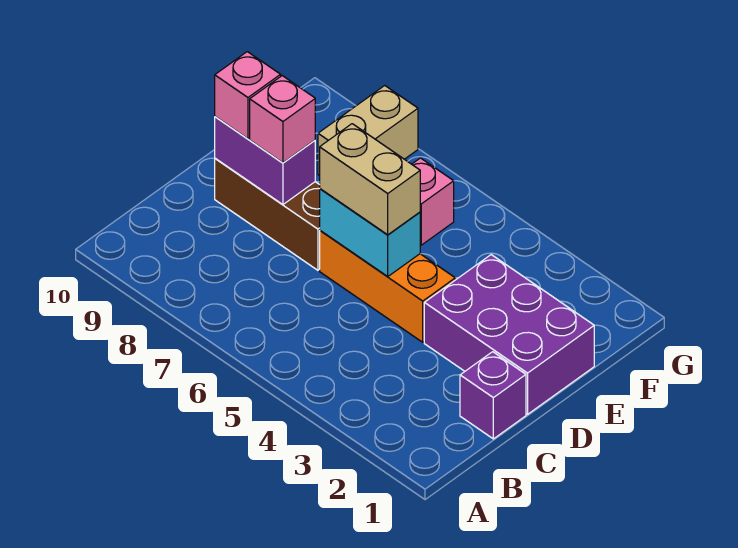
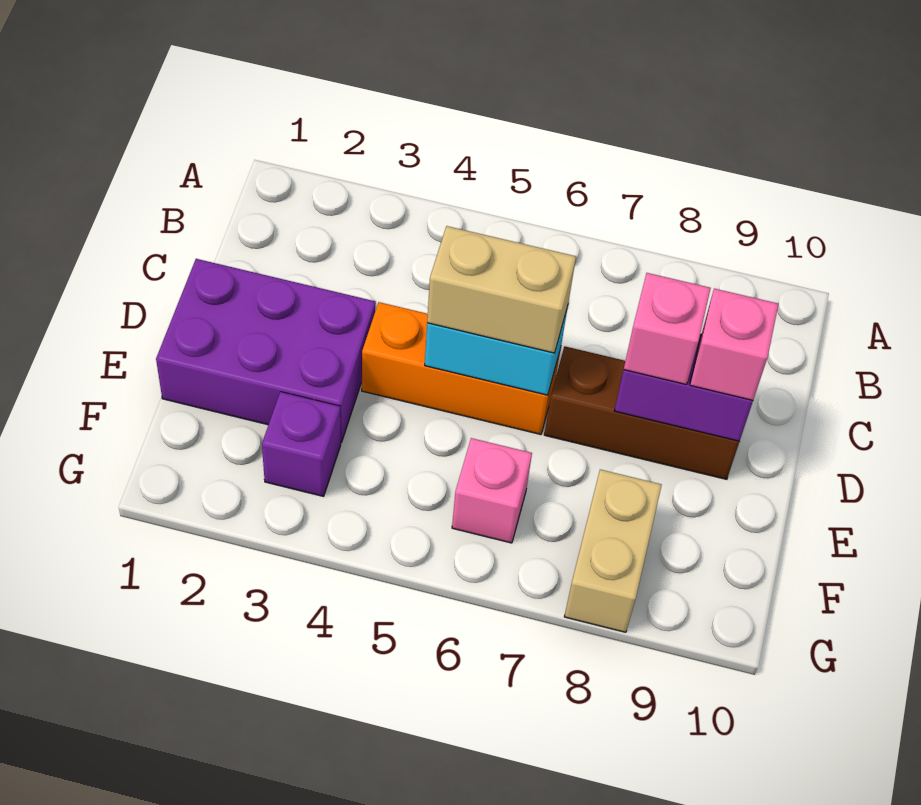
purple brick C1 level 1 -> purple brick F3 level 1

